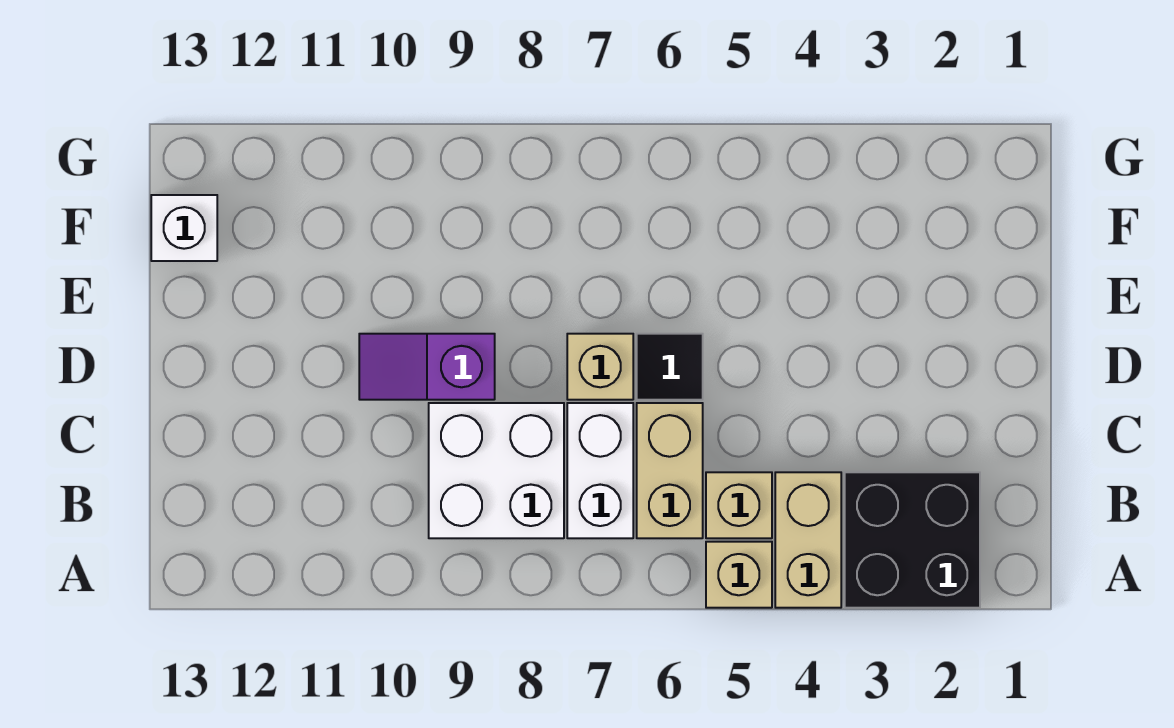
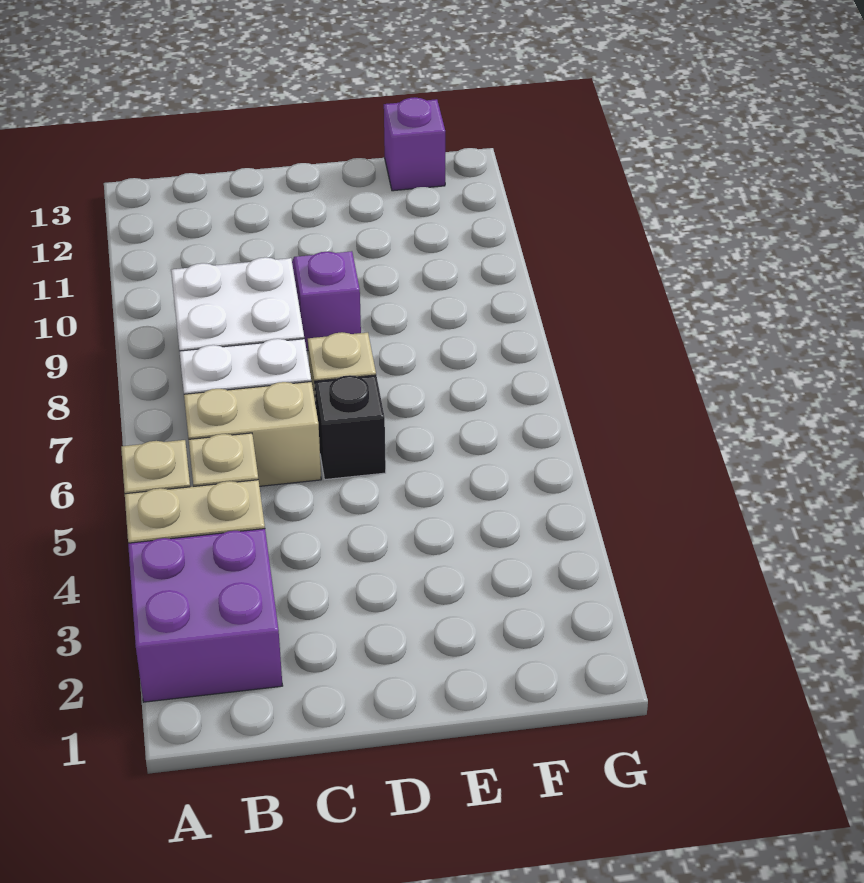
black brick A2:B3 level 1 -> purple brick A2:B3 level 1
black tile D6 level 1 -> black brick D6 level 1
white brick F13 level 1 -> purple brick F13 level 1

